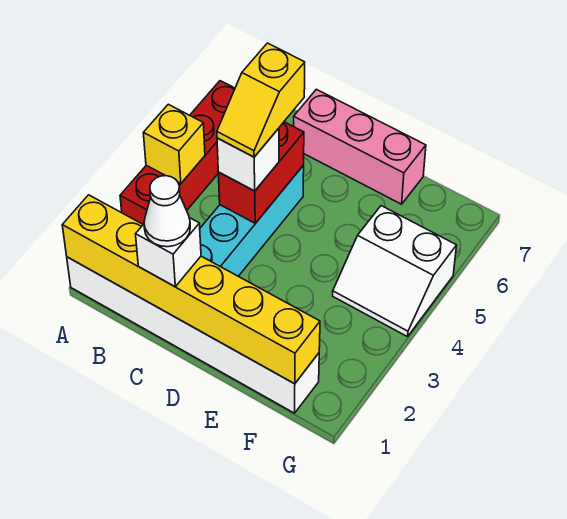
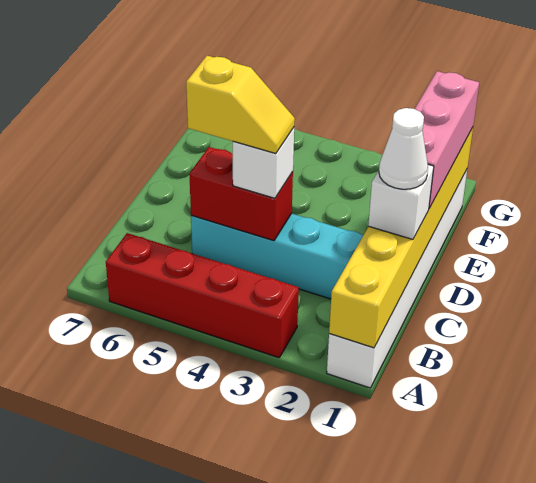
yellow brick A4 level 2 -> none
pink brick C7:E7 level 1 -> pink brick D1:F1 level 3
white slope F4:G5 level 1 top 5 -> none

